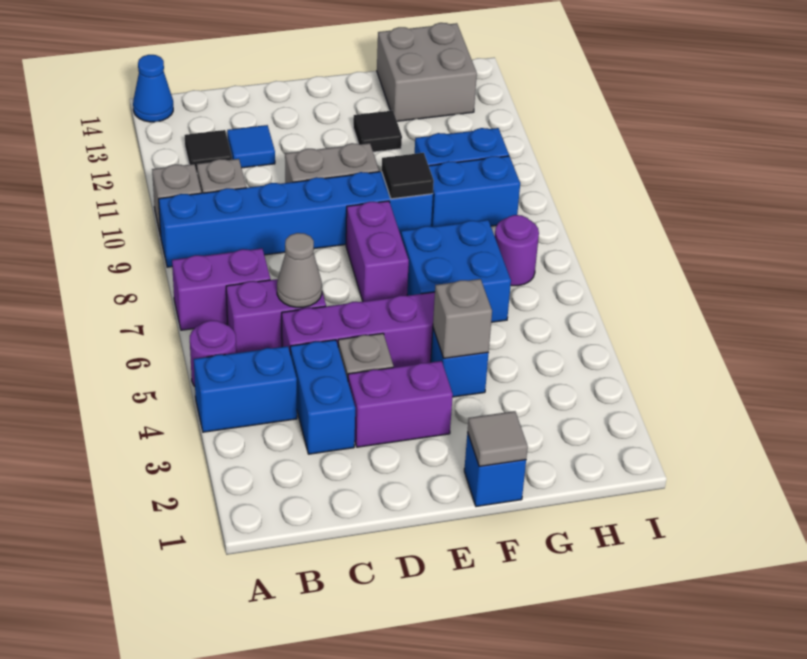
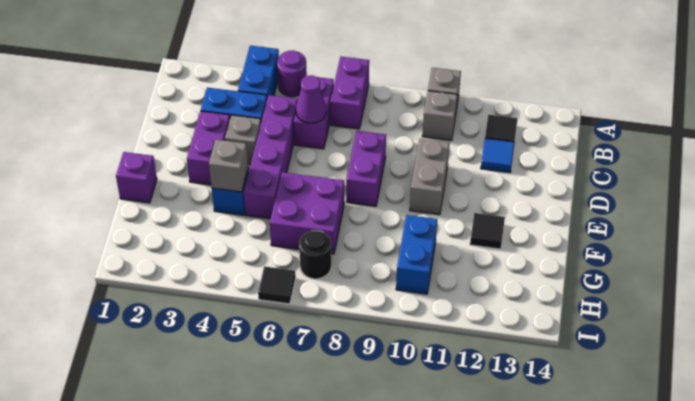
blue brick A9:F9 level 1 -> none
blue cone A14 level 1 -> none
grey cone C6 level 2 -> purple cone C6 level 2
purple brick E7:E8 level 1 -> purple brick D8:E8 level 1
blue brick F1 level 1 -> purple brick F1 level 1
grey tile F1 level 2 -> none
blue brick F6:G7 level 1 -> purple brick F6:G7 level 1
black tile F9 level 2 -> black tile I6 level 1
blue brick G9:H9 level 1 -> none
grey brick G13:H14 level 1 -> none
purple round brick H7 level 1 -> black round brick H7 level 1

